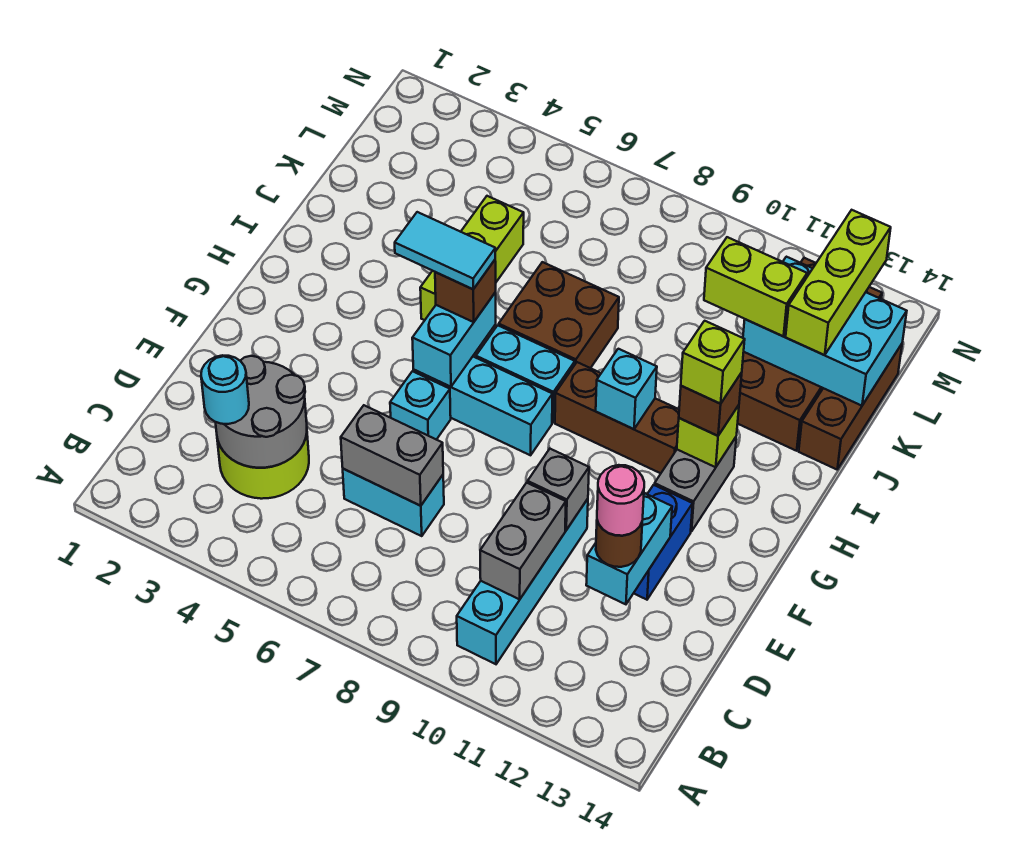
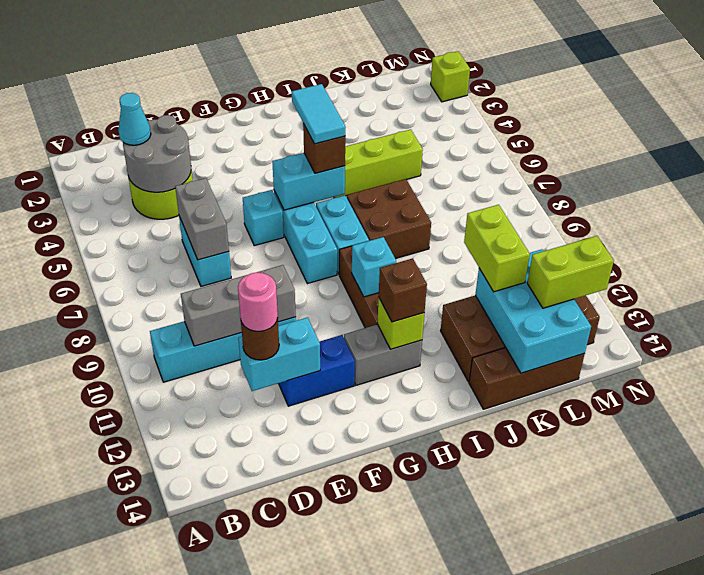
cyan round brick C3 level 3 -> cyan cone C3 level 3
lime brick H12 level 4 -> lime brick N2 level 1
lime brick K13:M13 level 3 -> lime brick L13:M13 level 3

